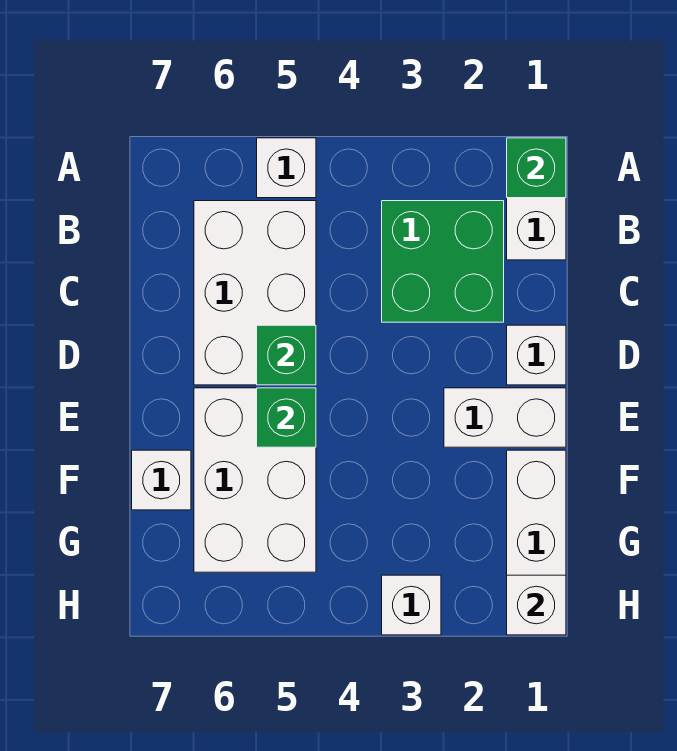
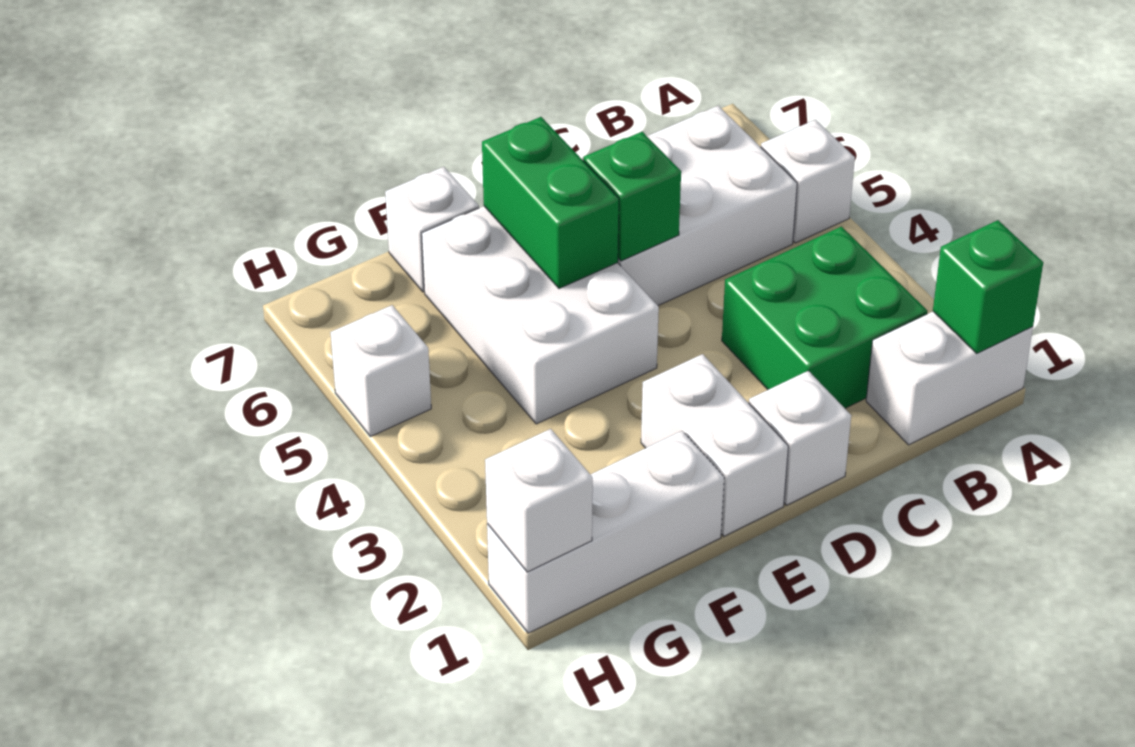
white brick E5:G6 level 1 -> white brick E4:F6 level 1
green brick E5 level 2 -> green brick E5:E6 level 2
white brick H3 level 1 -> white brick H5 level 1

